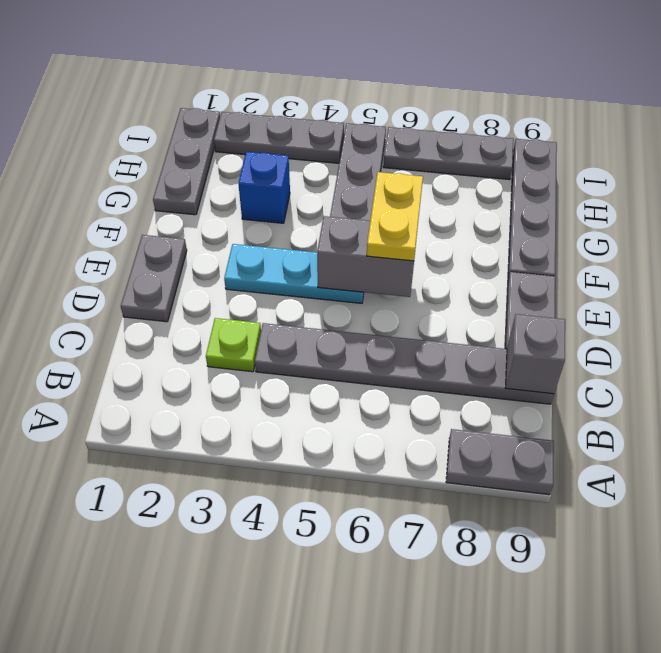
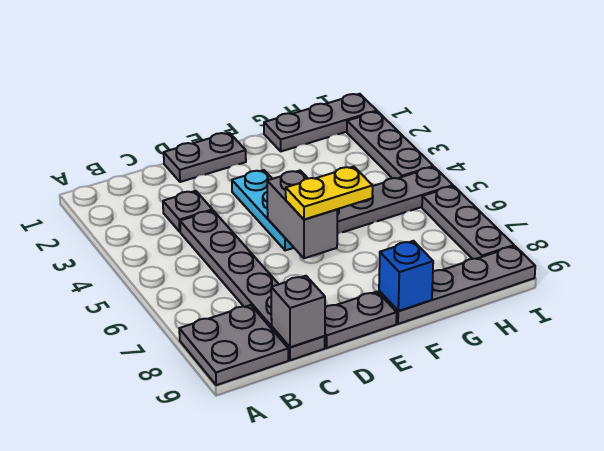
grey plate A8:A9 level 1 -> grey plate A8:B9 level 1
lime plate C3 level 1 -> grey plate C3 level 1
blue brick G3 level 1 -> blue brick F9 level 2

